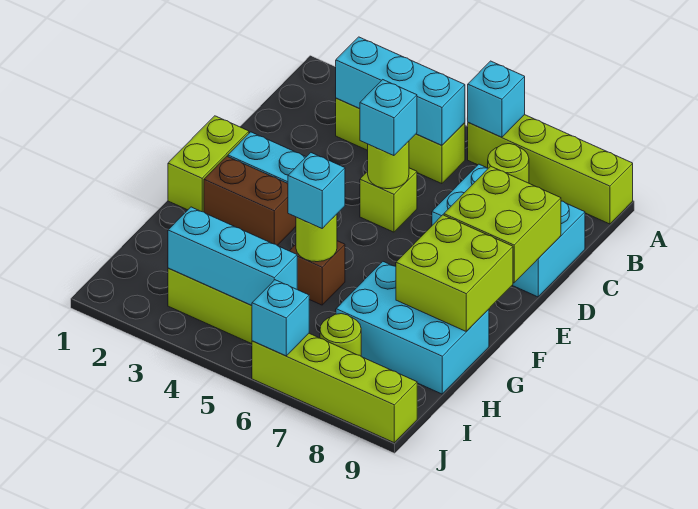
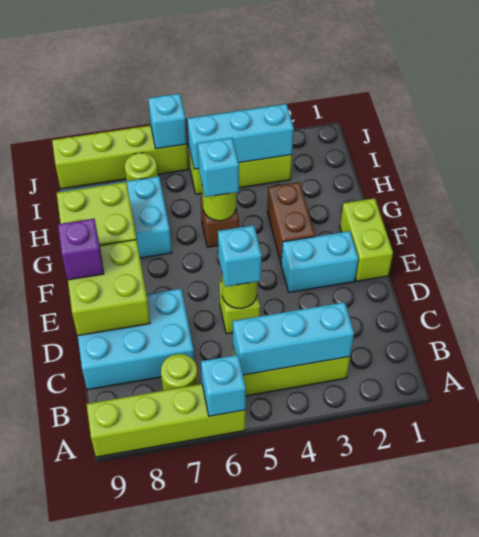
none -> purple brick E9 level 3
brown brick F2:F3 level 1 -> brown brick F3:G3 level 1

